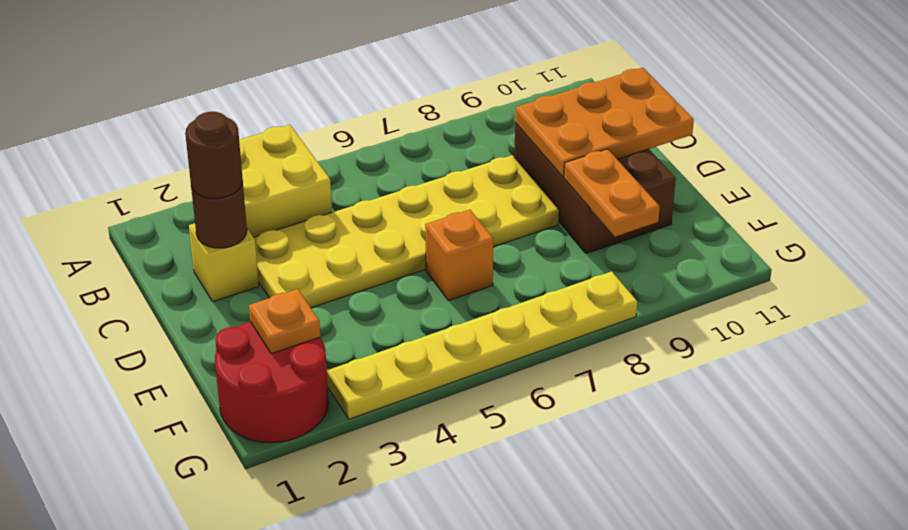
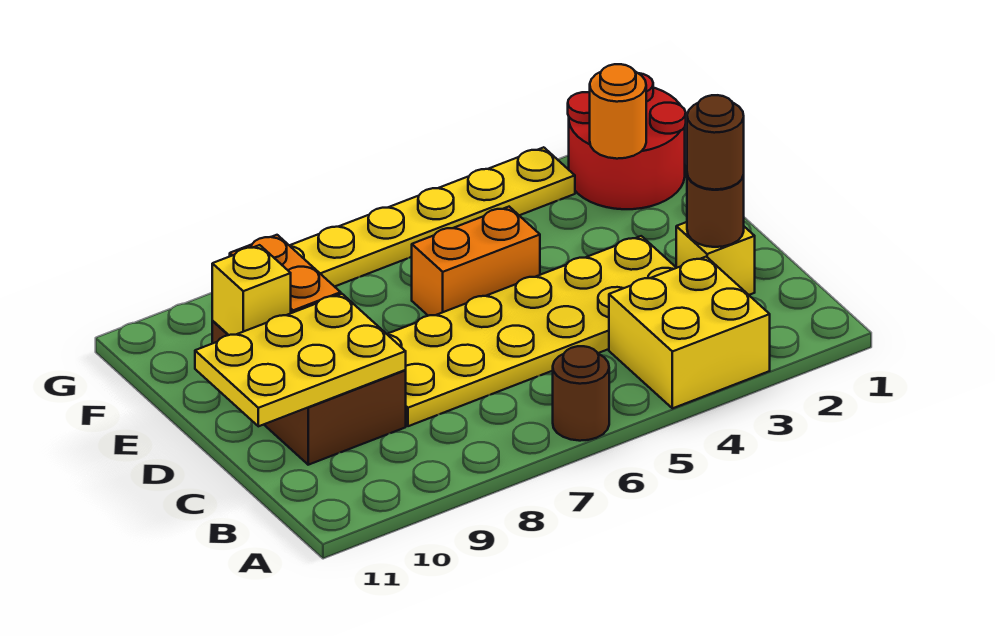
none -> brown round brick A6 level 1
orange plate C9:D11 level 2 -> yellow plate C9:D11 level 2
orange brick E6 level 1 -> orange brick E5:E6 level 1
none -> yellow brick E10 level 2
orange plate F2 level 2 -> orange round brick F2 level 2

